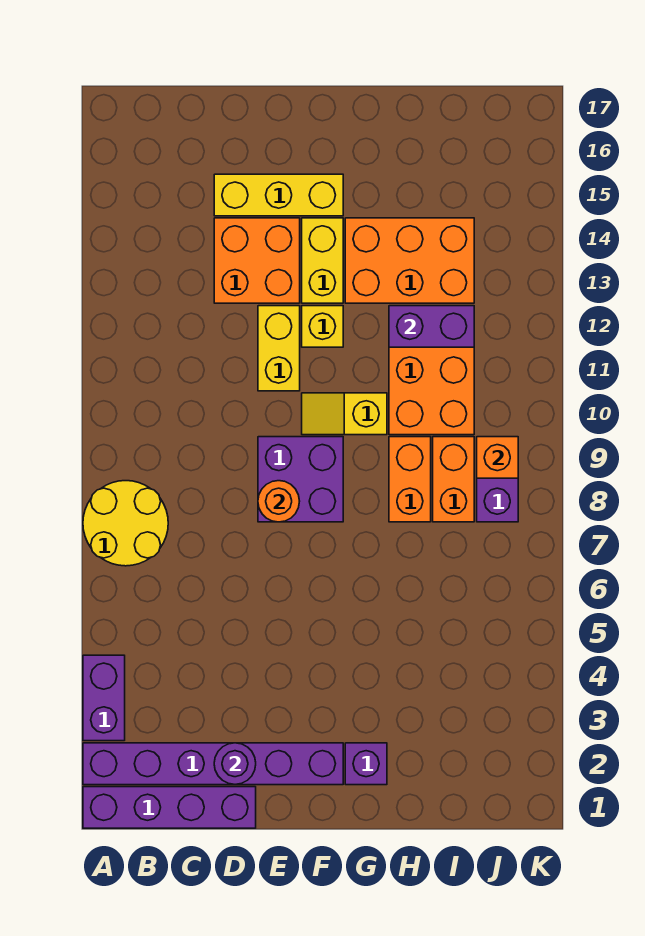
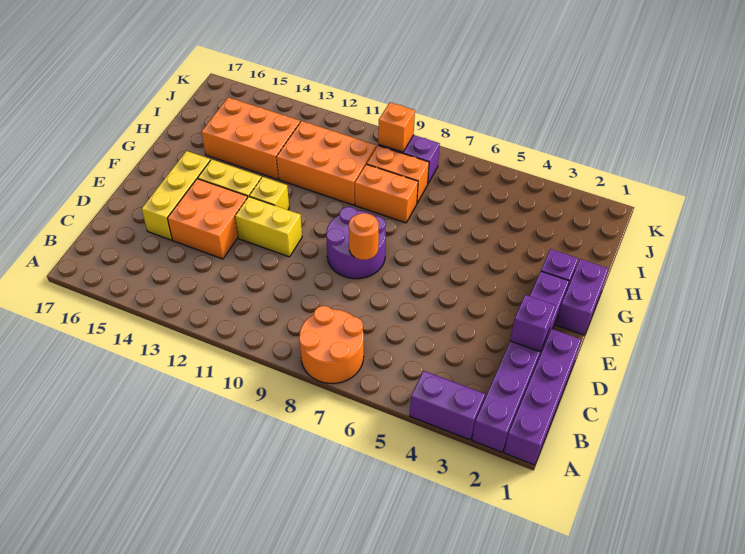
yellow round brick A7:B8 level 1 -> orange round brick A7:B8 level 1
purple round brick D2 level 2 -> purple brick D2 level 2
purple brick E8:F9 level 1 -> purple round brick E8:F9 level 1
yellow slope F10:G10 level 1 top G -> none
orange brick G13:I14 level 1 -> orange brick H13:I15 level 1
purple brick H12:I12 level 2 -> purple brick F1:G1 level 1

